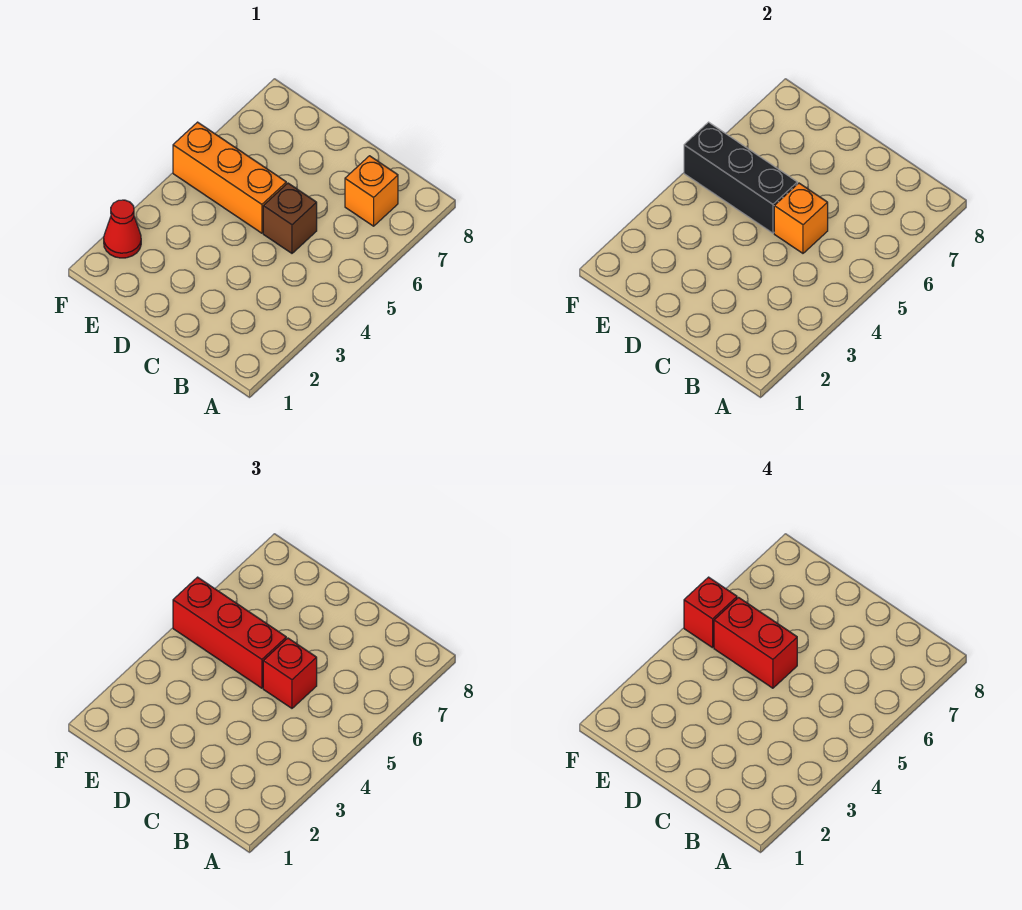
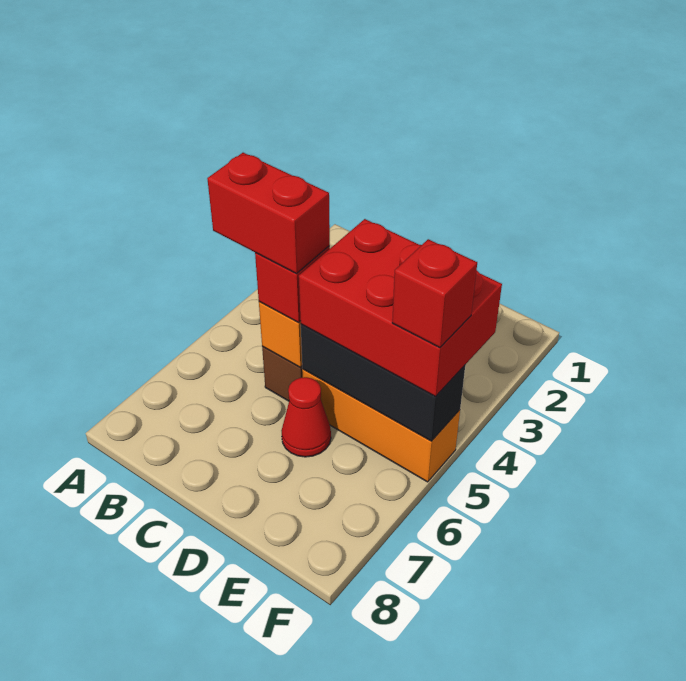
orange brick B7 level 1 -> none
red brick D5:F5 level 3 -> red brick D4:F5 level 3
red brick D5:E5 level 4 -> red brick B5:C5 level 4
red cone F2 level 1 -> red cone D6 level 1

